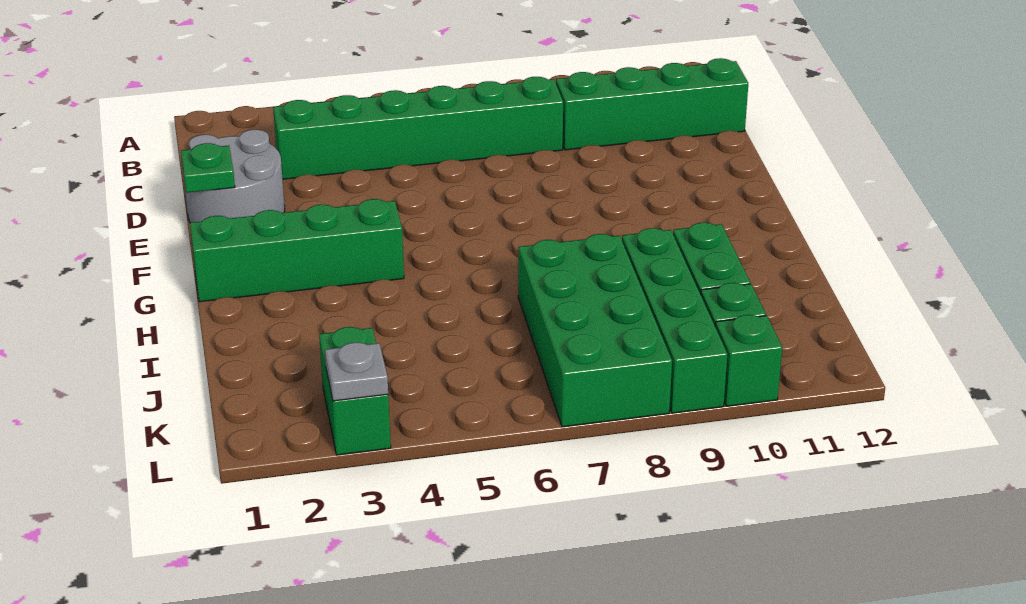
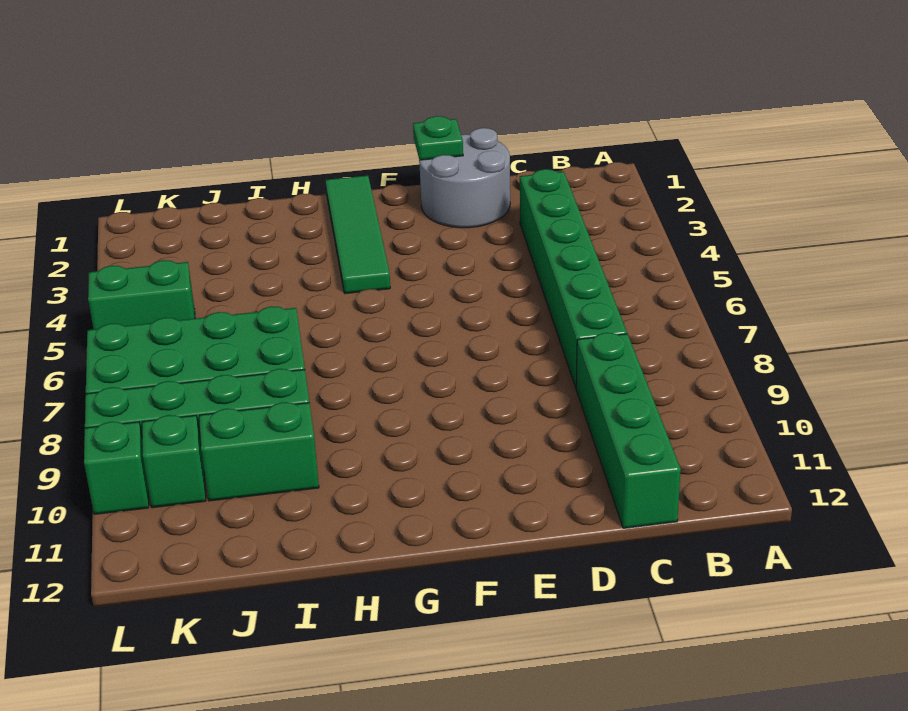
green brick G1:G4 level 1 -> green tile G1:G4 level 1
green brick K3:L3 level 1 -> green brick K5:L5 level 1
grey plate L3 level 2 -> none

